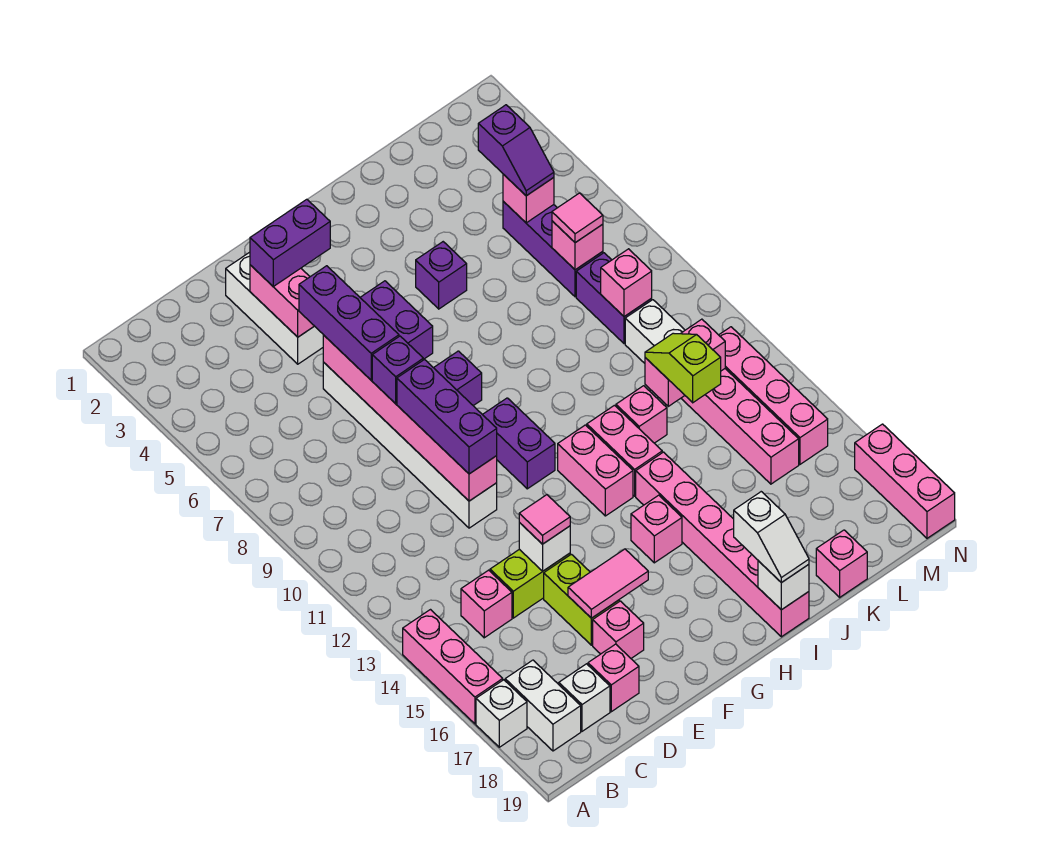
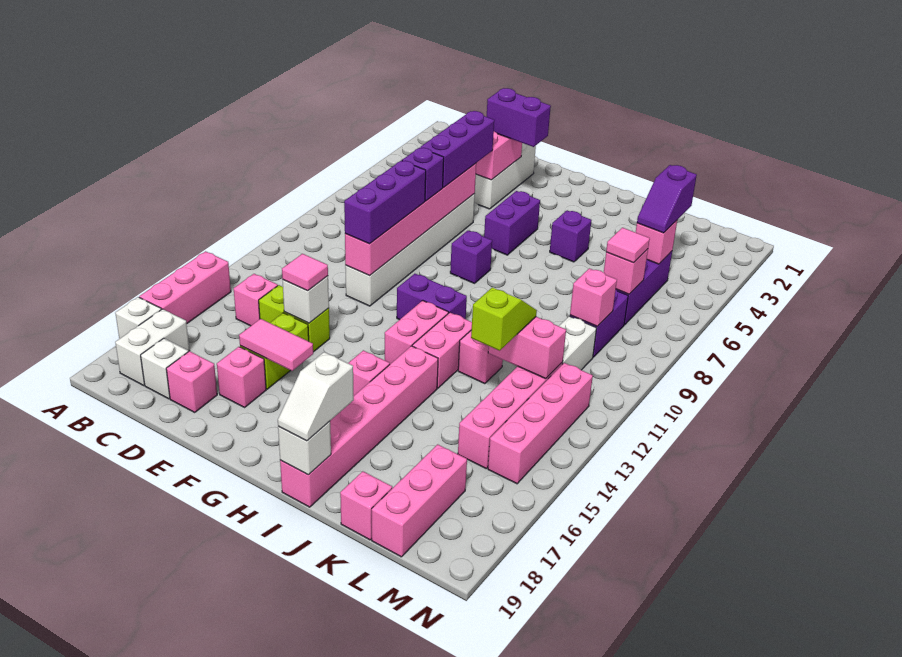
purple brick G10:G11 level 1 -> purple brick G11:H11 level 1
pink brick N17:N19 level 1 -> pink brick L17:L19 level 1

